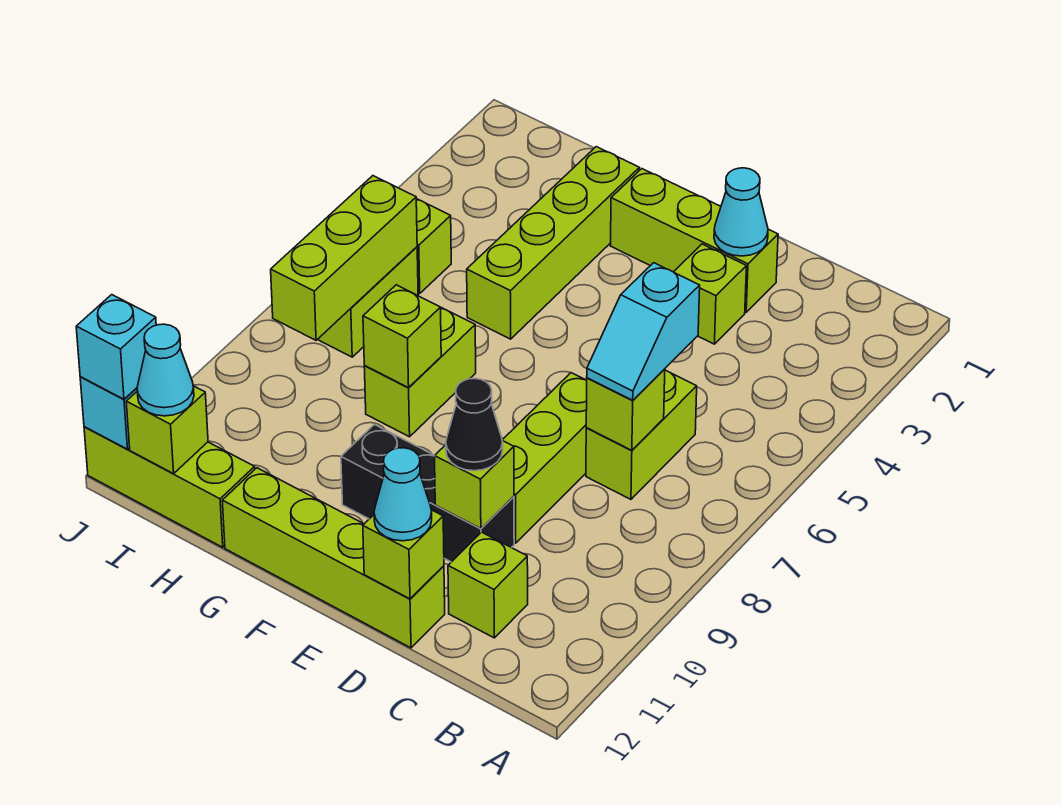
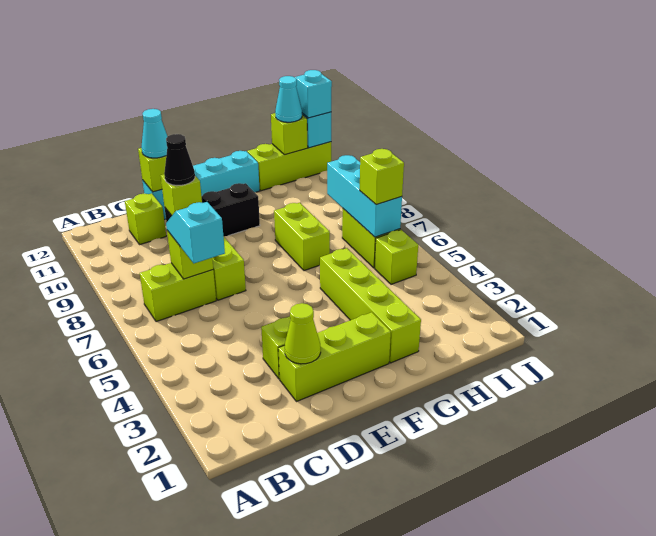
lime brick C6:C7 level 1 -> lime brick B7:C7 level 1
cyan cone D2 level 2 -> lime cone D2 level 2
lime brick D12:G12 level 1 -> cyan brick D12:G12 level 1
lime brick G8 level 2 -> lime brick I6 level 3
lime brick I6:I8 level 2 -> cyan brick I6:I8 level 2

